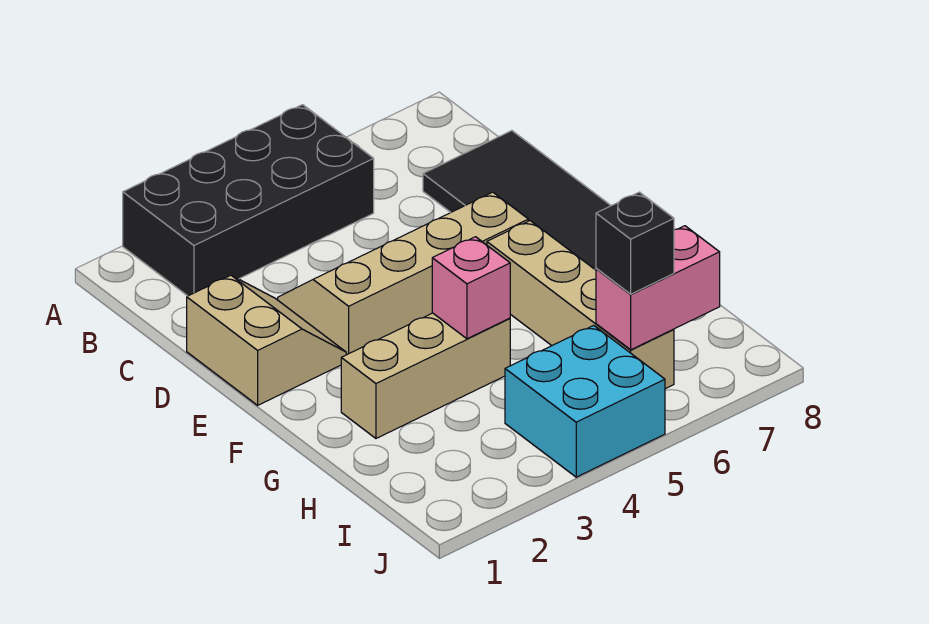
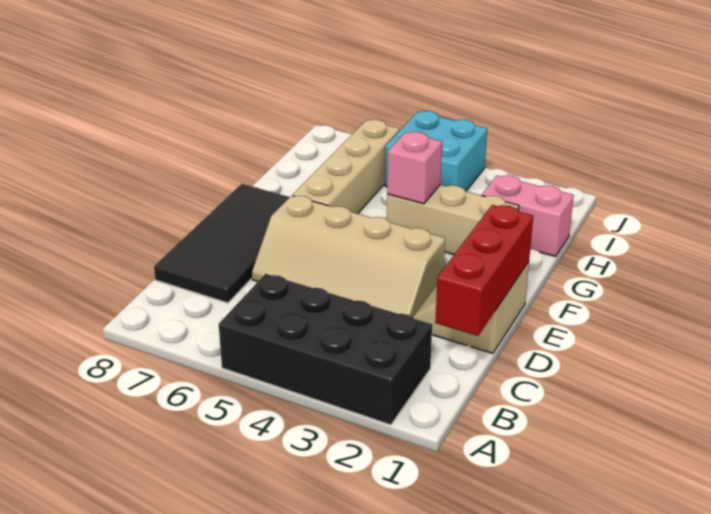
none -> red brick C1:E1 level 2
pink brick I6:I7 level 2 -> pink brick H1:H2 level 1
black brick I6 level 3 -> none

